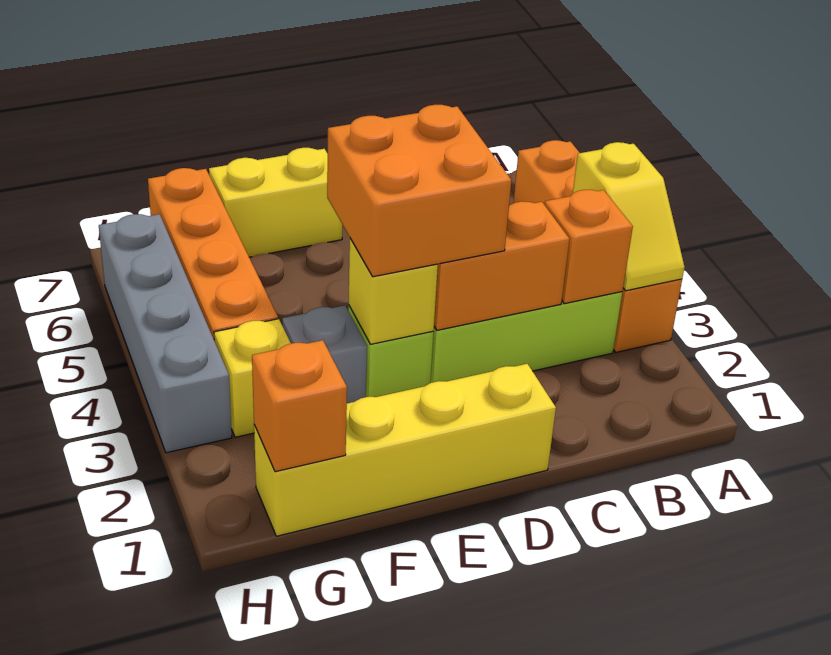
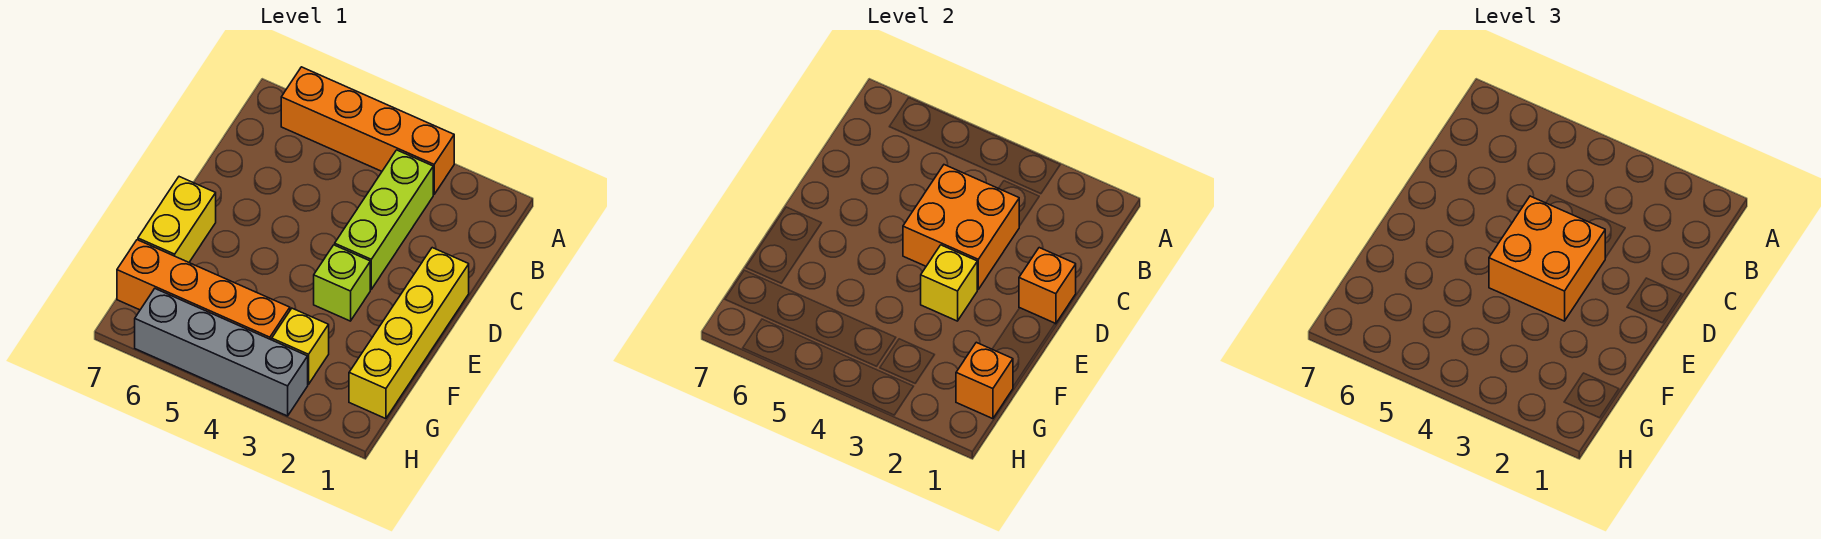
yellow slope A3:A4 level 2 top 4 -> none
orange brick B3 level 2 -> orange brick D1 level 2
orange brick C3:D3 level 2 -> orange brick C3:D4 level 2
grey brick F3 level 1 -> none

